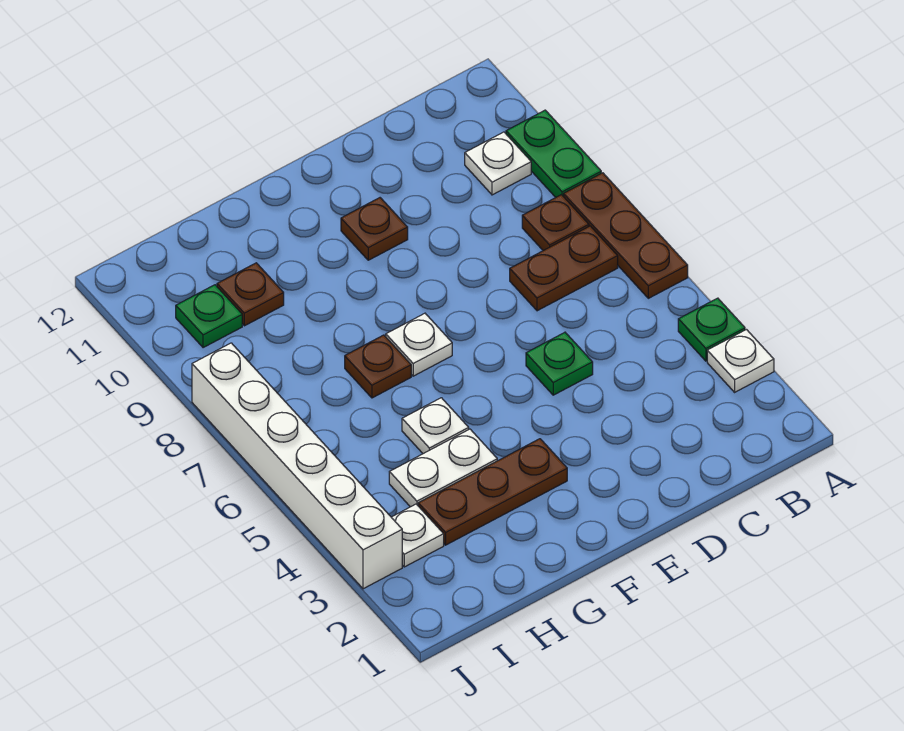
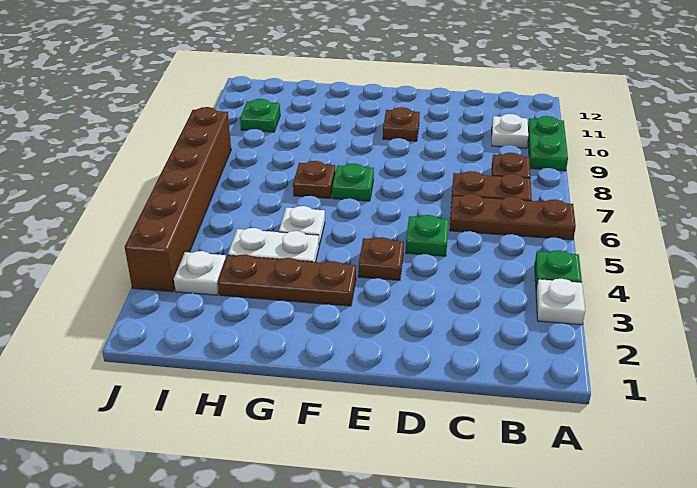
brown plate A6:A8 level 1 -> brown plate A6:C6 level 1
white plate F7 level 1 -> green plate F7 level 1
brown plate H10 level 1 -> brown plate E4 level 1
white brick J3:J8 level 1 -> brown brick J3:J8 level 1

